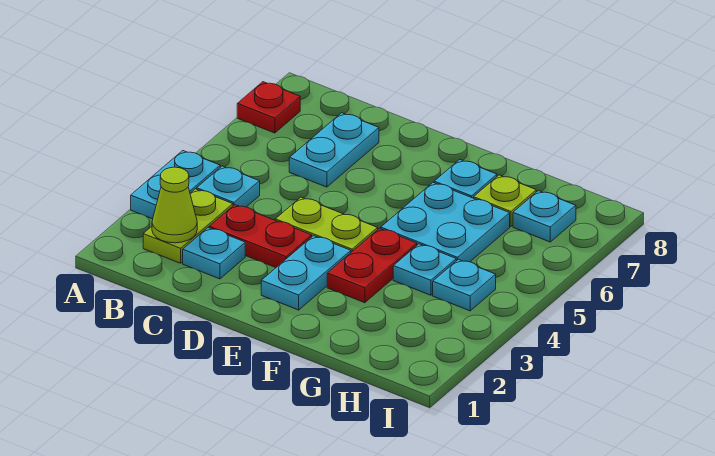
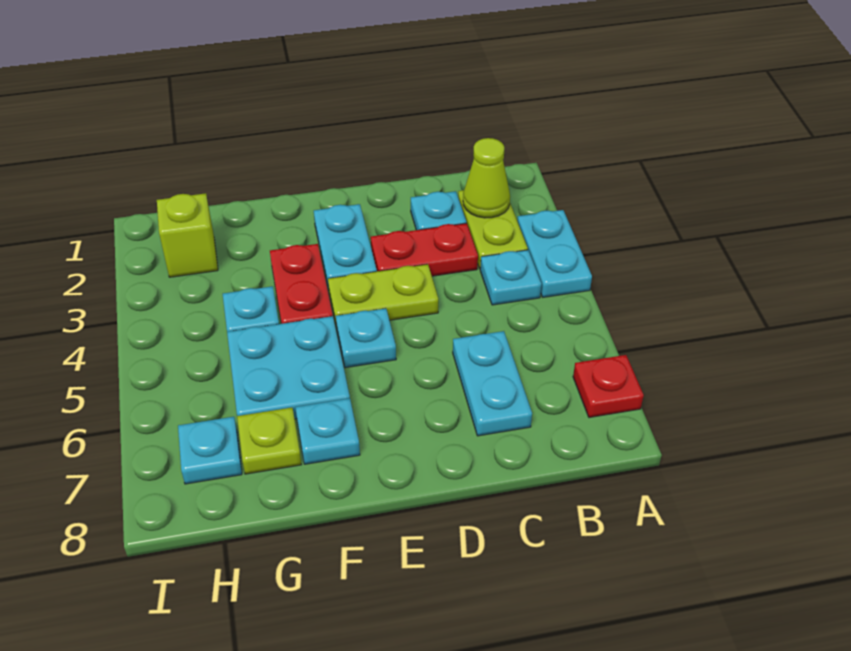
none -> lime brick H2 level 1
cyan plate H4 level 1 -> cyan plate E5 level 1

